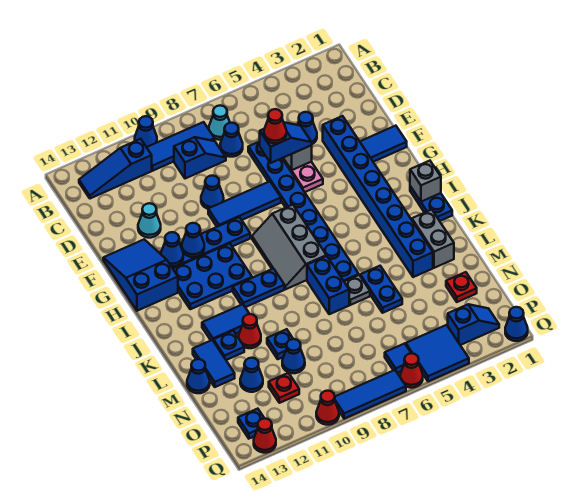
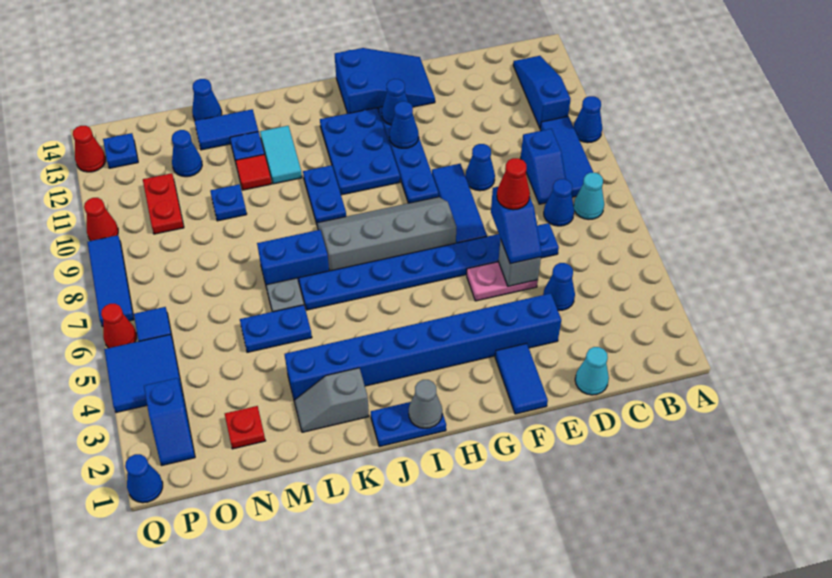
cyan cone E12 level 1 -> cyan cone D1 level 1
grey slope H7:J8 level 1 top 7 -> grey slope G7:J8 level 1 top 7
grey brick I1 level 2 -> grey cone I1 level 2
grey brick K2:L2 level 1 -> grey slope K2:L2 level 1 top K
blue tile K11:K12 level 1 -> cyan tile K11:K12 level 1
red cone L11 level 1 -> red tile L11 level 1
blue cone N10 level 1 -> none
red plate O11 level 1 -> red plate O10:O11 level 1

